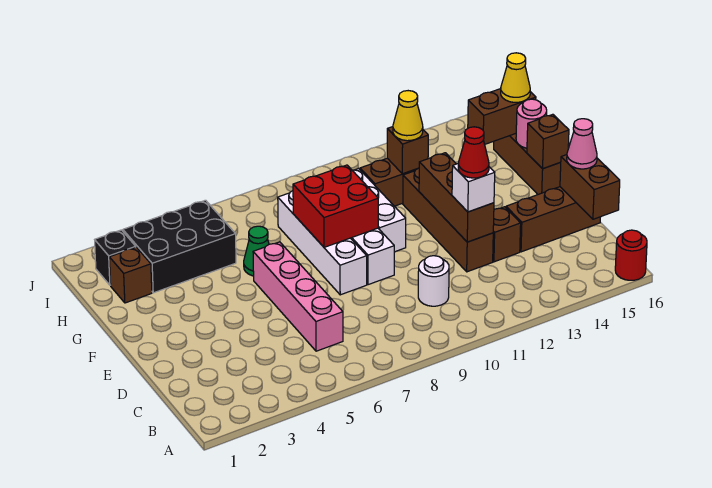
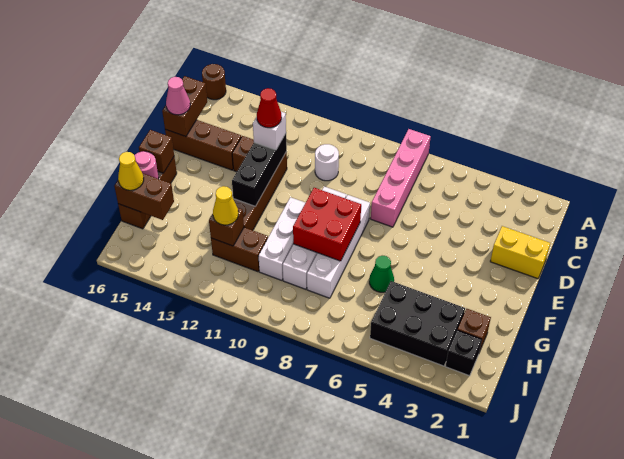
red round brick A16 level 1 -> brown round brick A16 level 1
pink brick C6:F6 level 1 -> pink brick A7:D7 level 1
none -> yellow brick D1:D2 level 1
brown brick D12:F12 level 2 -> black brick D12:F12 level 2

